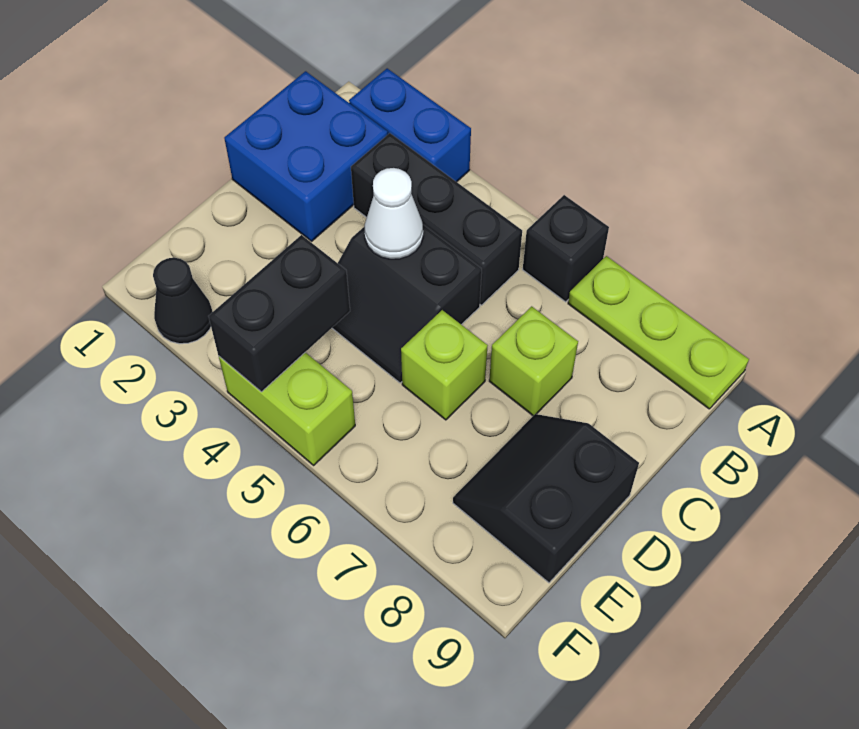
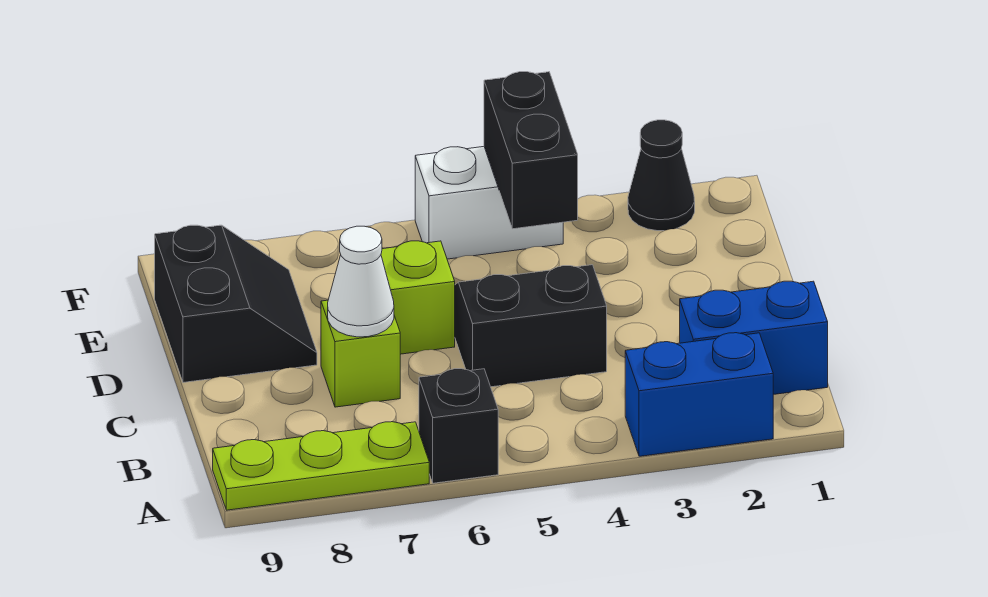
blue brick B1:C2 level 1 -> blue brick B1:B2 level 1
black brick B3:B5 level 1 -> none
white cone C4 level 2 -> white cone C7 level 2
lime brick F4:F5 level 1 -> white brick F4:F5 level 1

